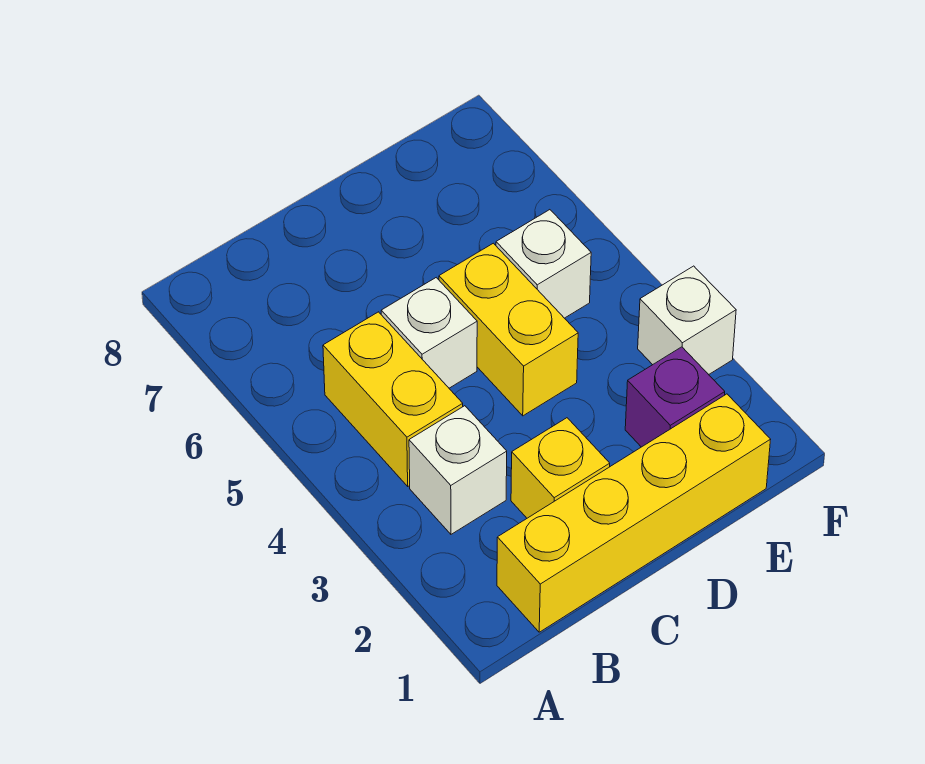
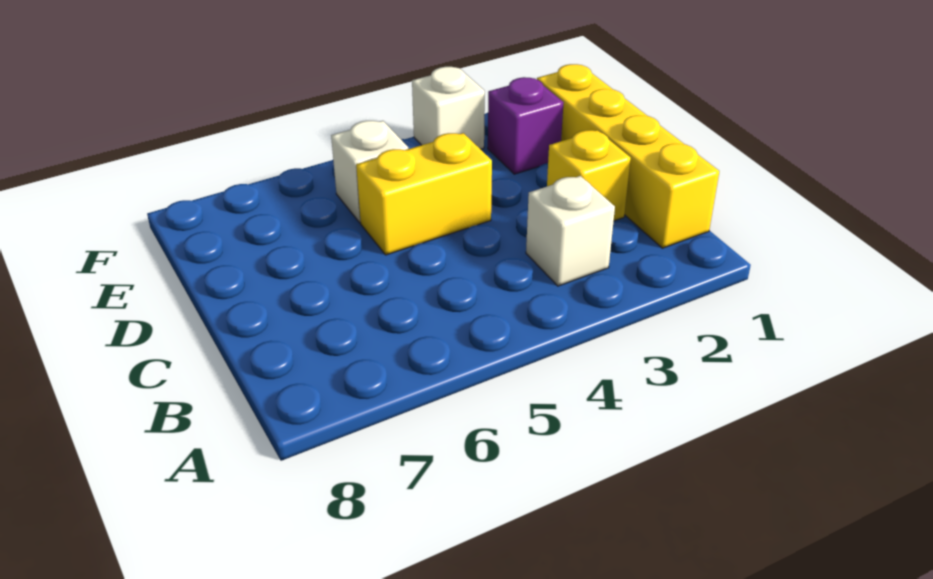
yellow brick B4:B5 level 1 -> none
white brick C5 level 1 -> none

